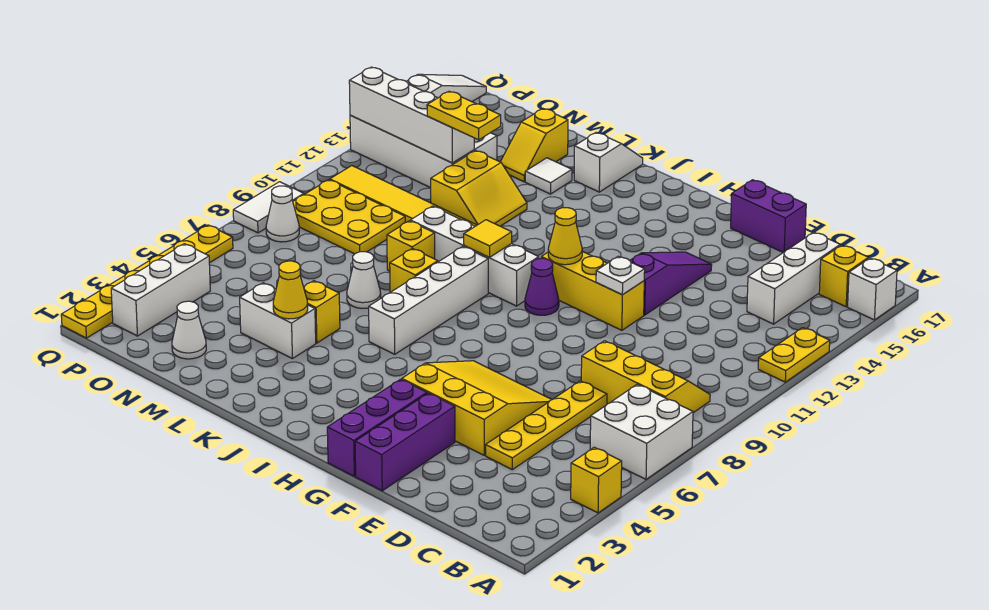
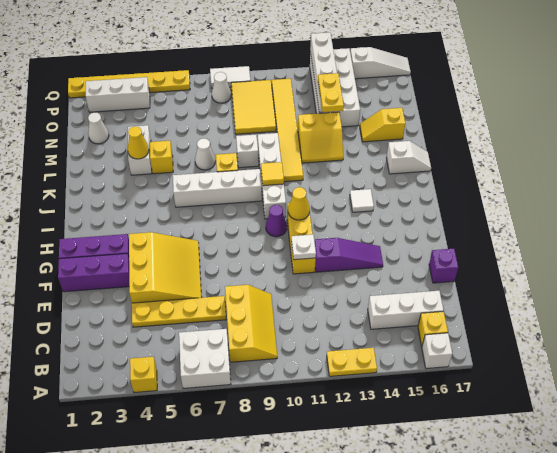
purple brick E17:F17 level 1 -> purple brick E17 level 1
yellow brick L9 level 1 -> white brick L9 level 1
white tile L15 level 1 -> white tile I14 level 1
yellow plate N9:P10 level 1 -> yellow tile N9:P10 level 1

